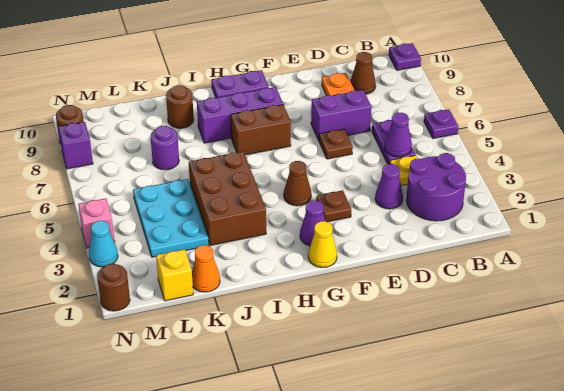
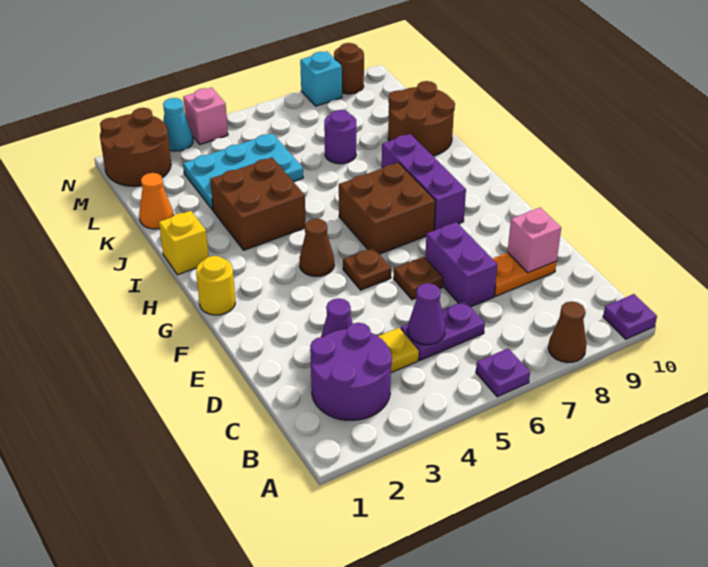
brown cone C9 level 1 -> brown cone A8 level 1
none -> pink brick D9 level 2
brown plate F3 level 1 -> brown plate F5 level 1
yellow cone G1 level 1 -> yellow round brick G1 level 1
purple cone G2 level 1 -> none
brown brick G7:H7 level 1 -> brown brick G6:H7 level 1
purple plate G10:H10 level 1 -> none
brown brick I3:J5 level 1 -> brown brick I3:J4 level 1
brown round brick J9 level 1 -> brown round brick J9:K10 level 1
yellow brick L1 level 1 -> yellow brick I1 level 1
brown round brick N1 level 1 -> brown round brick M1:N2 level 1
purple brick N8 level 1 -> cyan brick N8 level 1

